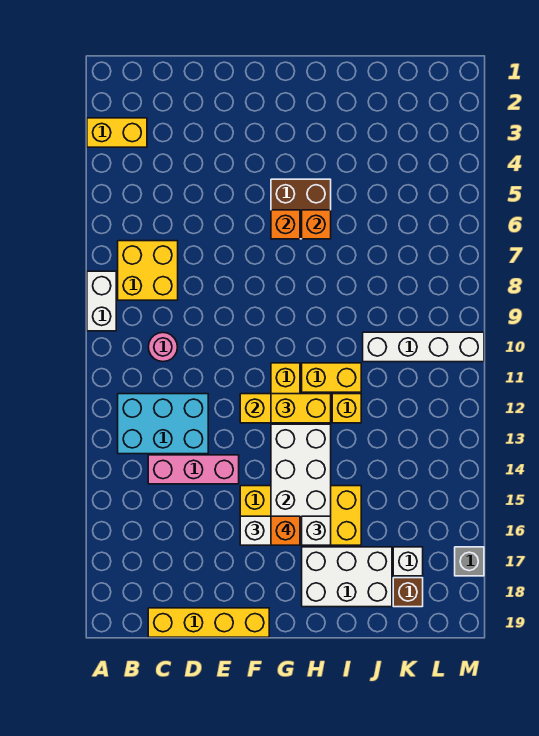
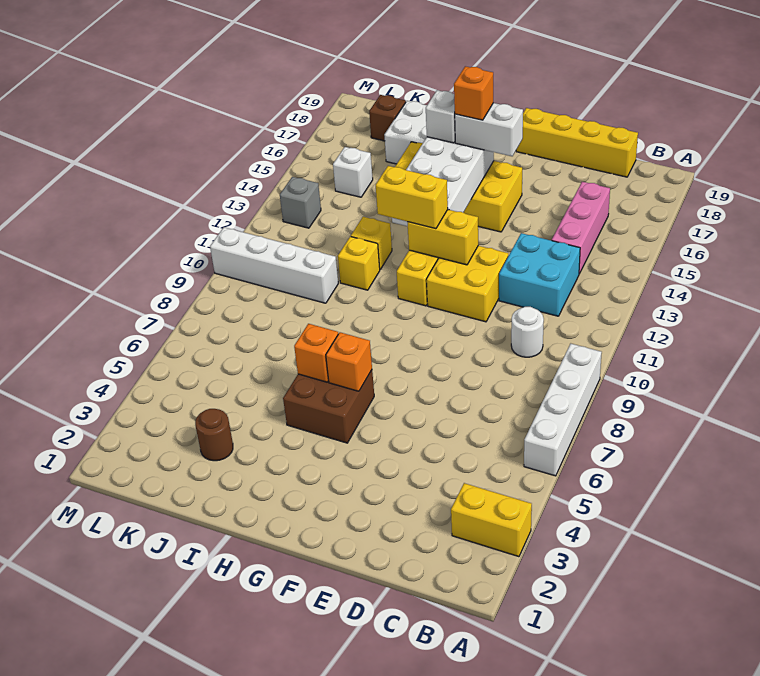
white brick A8:A9 level 1 -> white brick A6:A9 level 1
yellow brick B7:C8 level 1 -> yellow brick E11:F12 level 1
cyan brick B12:D13 level 1 -> cyan brick C12:D13 level 1
pink round brick C10 level 1 -> white round brick C10 level 1
pink brick C14:E14 level 1 -> pink brick C14:C16 level 1
yellow brick H11:I11 level 1 -> yellow brick I11 level 1
none -> brown round brick J3 level 1
white brick K17 level 1 -> white brick K15 level 1
grey brick M17 level 1 -> grey brick L13 level 1

